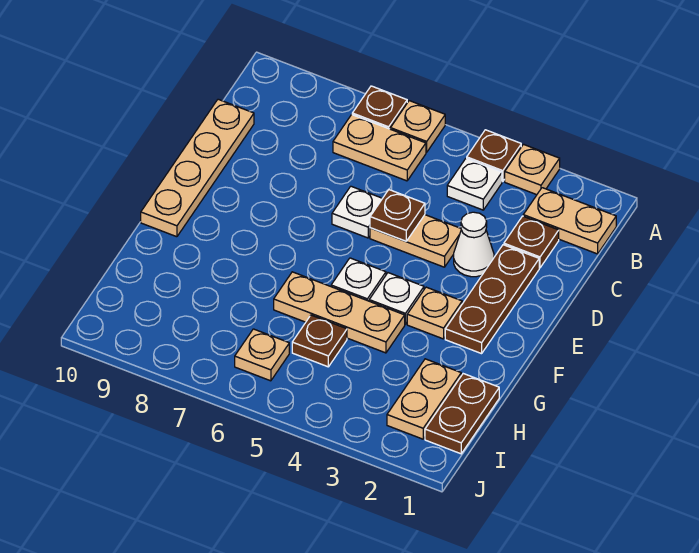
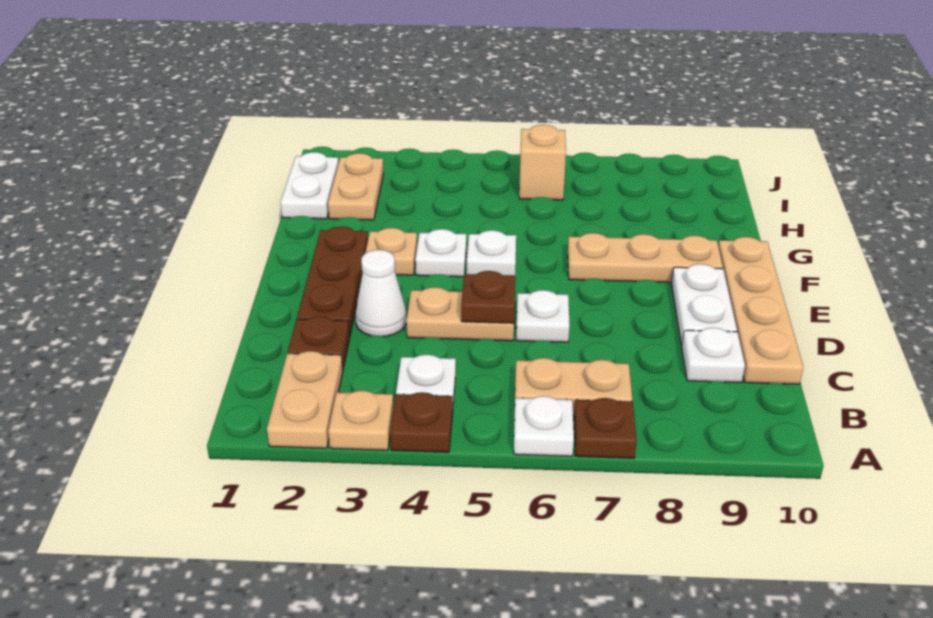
tan plate A6 level 1 -> white plate A6 level 1
tan plate B1:B2 level 1 -> tan plate A2:B2 level 1
none -> white plate C9 level 1
none -> white plate D9:E9 level 1
tan plate G4:G6 level 1 -> tan plate F7:F9 level 1
brown plate H1:I1 level 1 -> white plate H1:I1 level 1
brown plate H5 level 1 -> none
tan plate I6 level 1 -> tan brick I6 level 1

